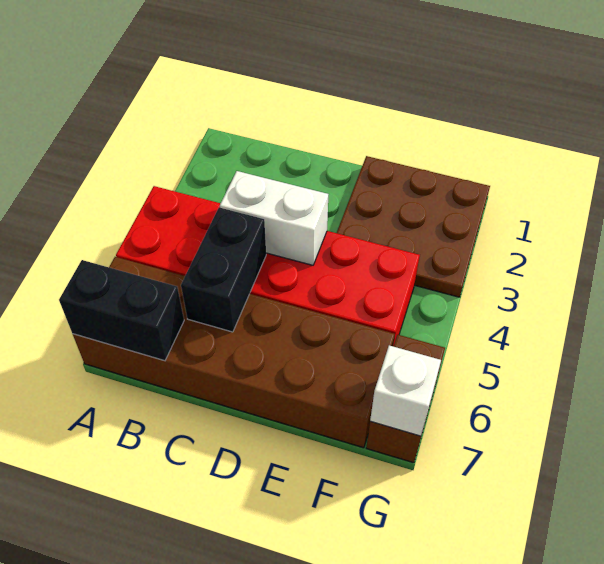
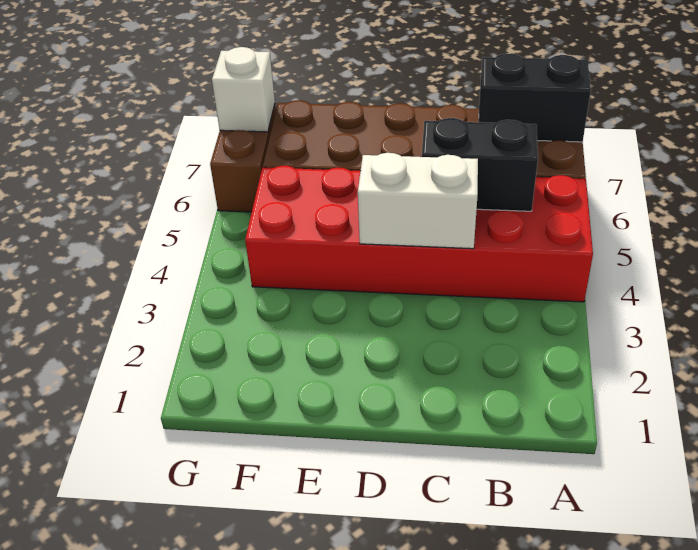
black brick C5:C6 level 2 -> black brick B5:C5 level 2
brown plate E1:G3 level 1 -> none

